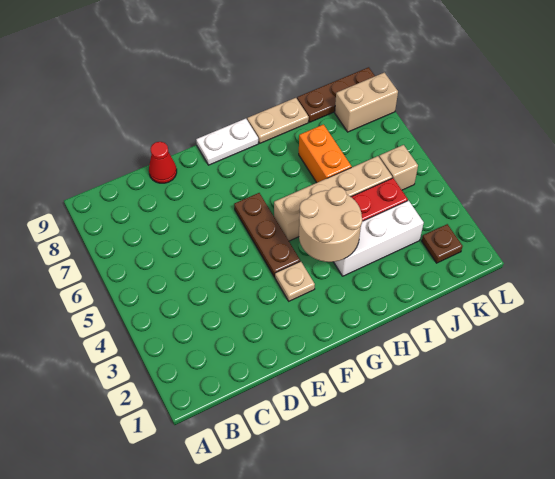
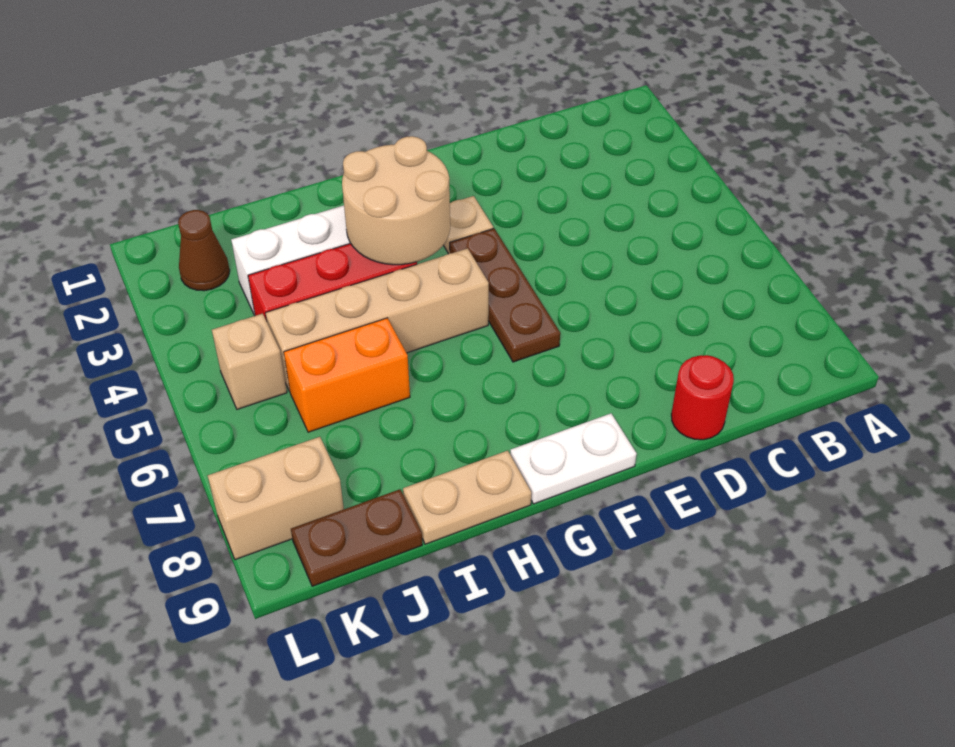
red cone D9 level 1 -> red round brick D9 level 1
orange brick I6:I7 level 1 -> orange brick I6:J6 level 1
brown plate J9:L9 level 1 -> brown plate J9:K9 level 1
brown plate K2 level 1 -> brown cone K2 level 1

